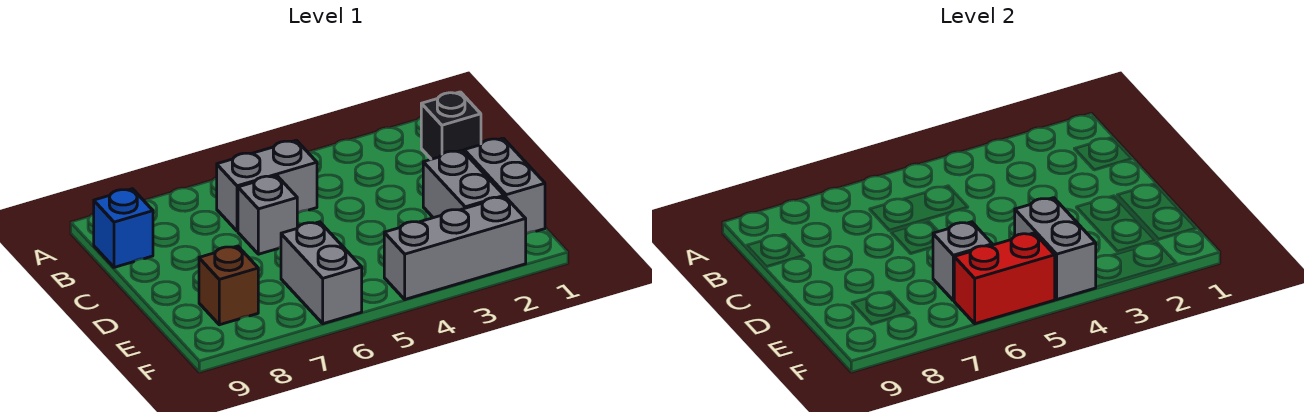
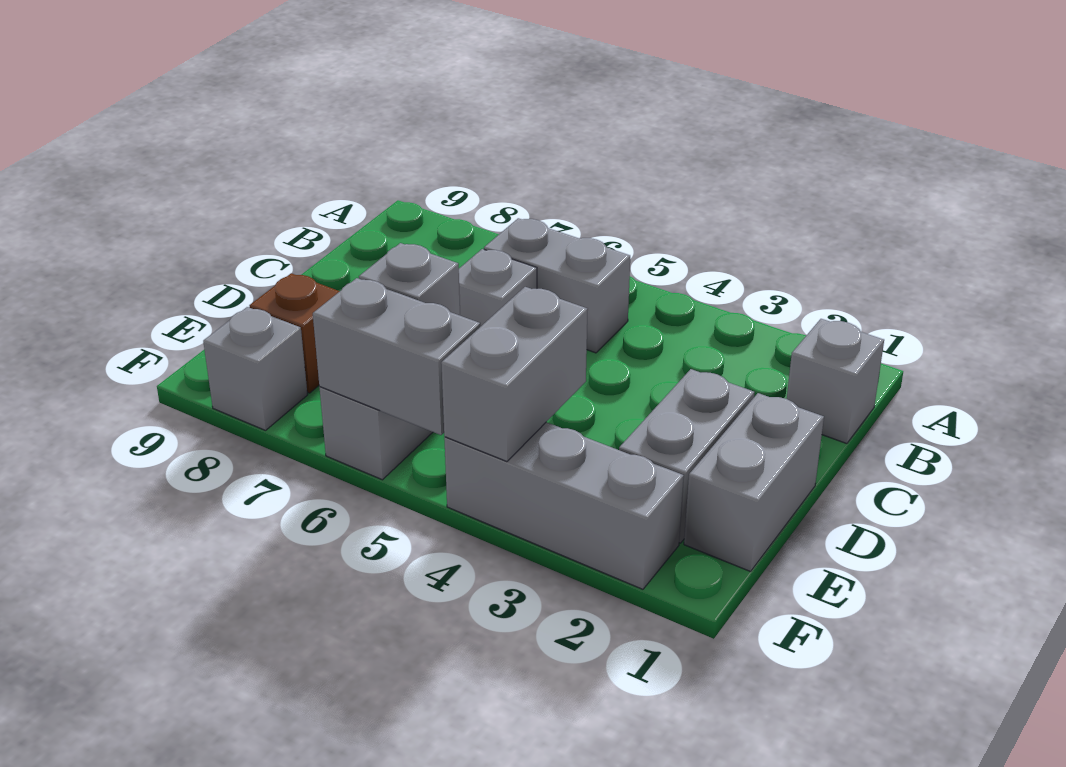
black brick B1 level 1 -> grey brick B1 level 1
blue brick B9 level 1 -> none
red brick F5:F6 level 2 -> grey brick F5:F6 level 2
none -> grey brick F8 level 1

